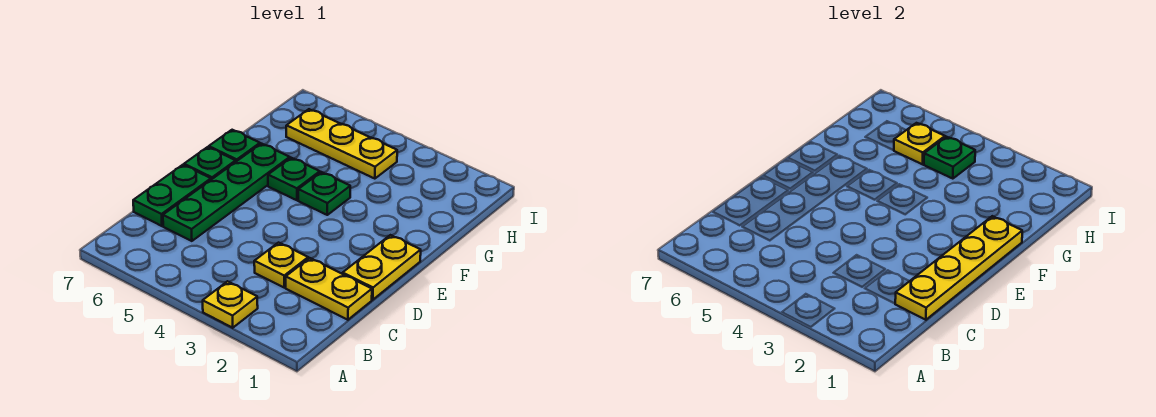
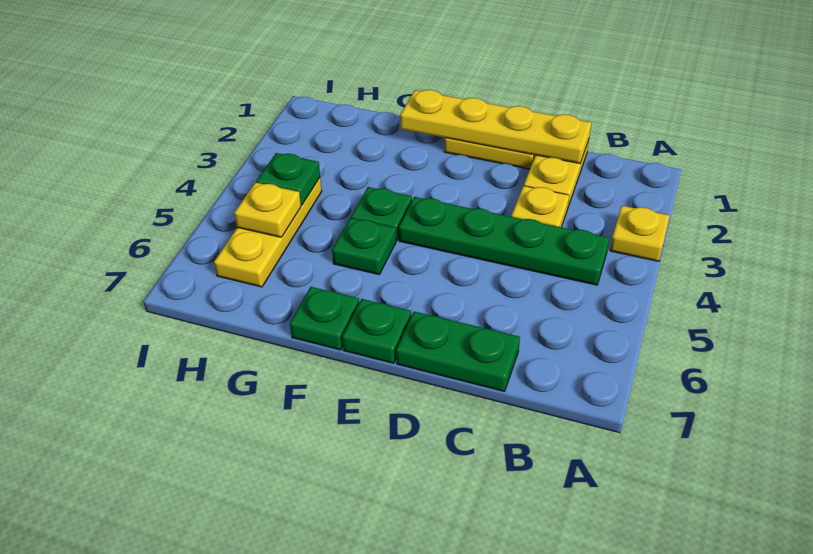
green plate C6:F6 level 1 -> green plate B4:E4 level 1

